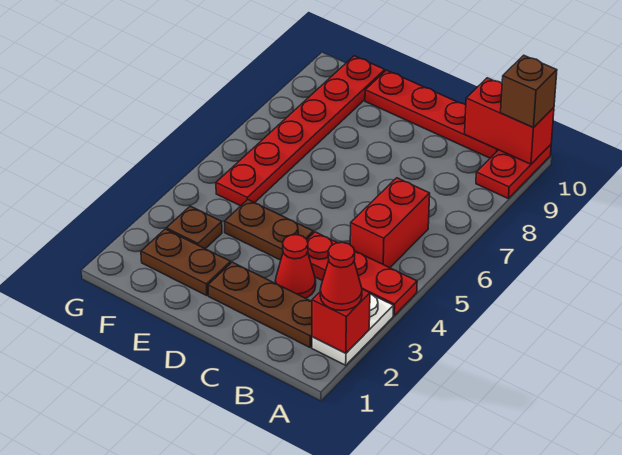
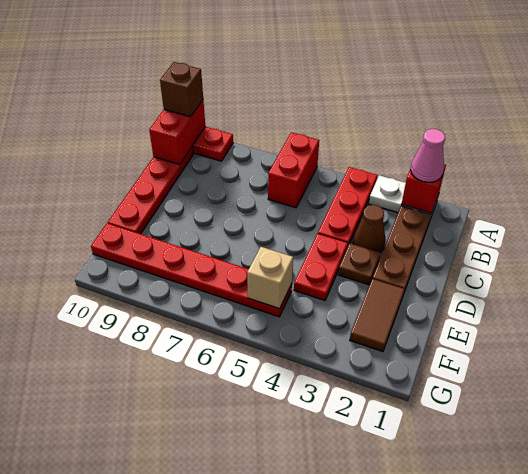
red cone A2 level 3 -> pink cone A2 level 3
red brick B5:B6 level 1 -> red brick A6:B6 level 1
red cone C3 level 1 -> brown cone C3 level 1
brown plate D4:E4 level 1 -> red plate D4:E4 level 1
brown plate E2:F2 level 1 -> brown tile E2:F2 level 1
brown plate F3 level 1 -> brown plate D3 level 1
none -> tan brick F5 level 2

